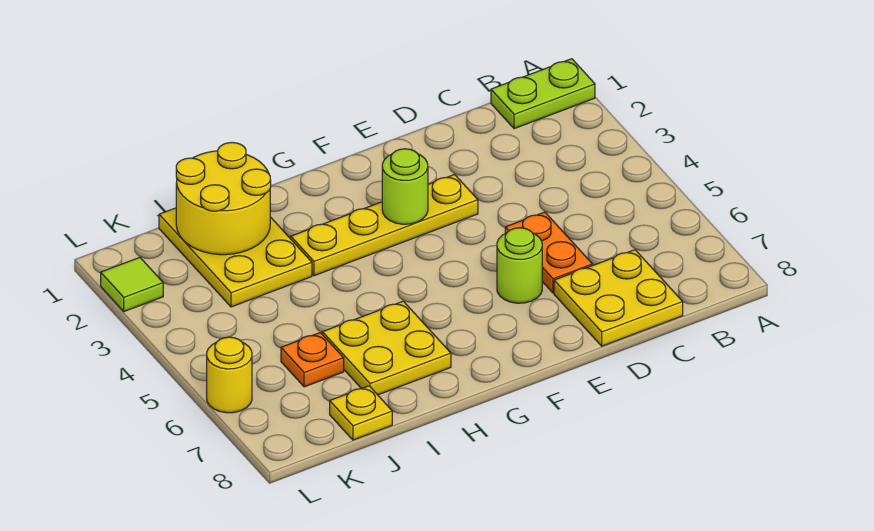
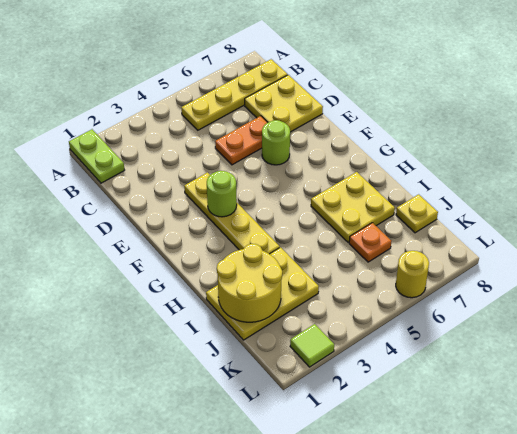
none -> yellow plate B5:B8 level 1

